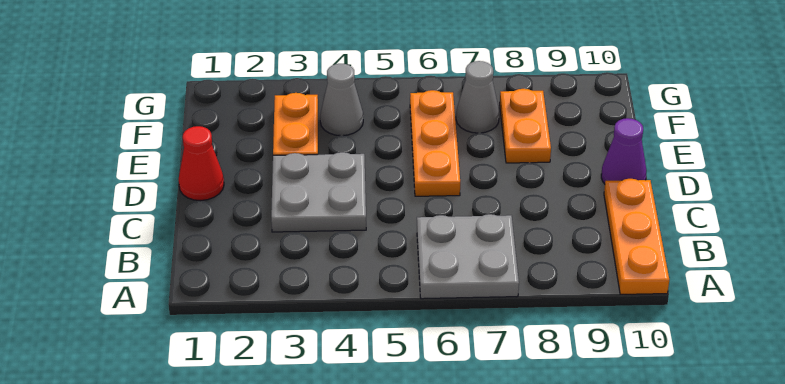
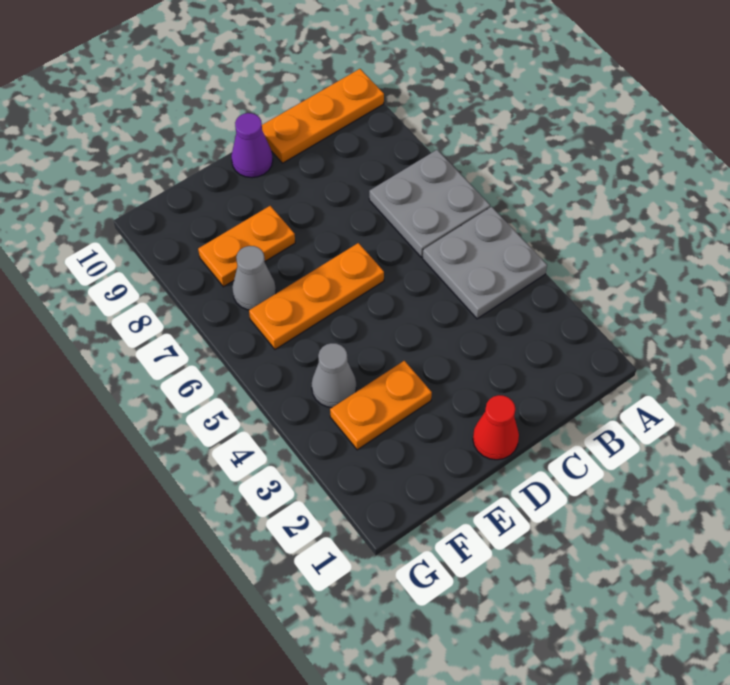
grey plate C3:D4 level 1 -> grey plate A4:B5 level 1

